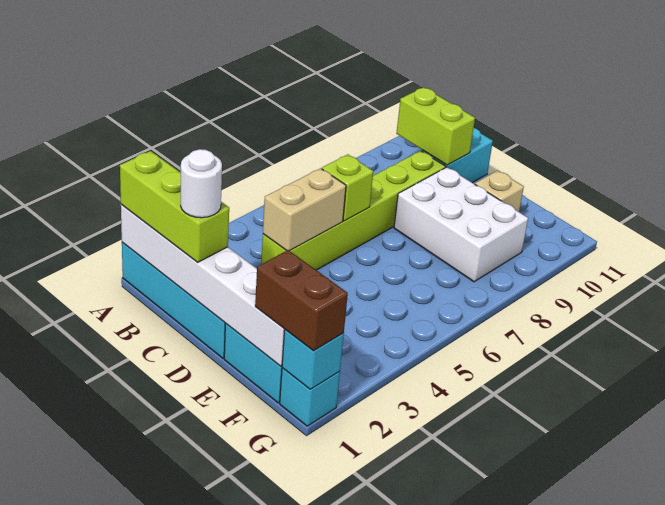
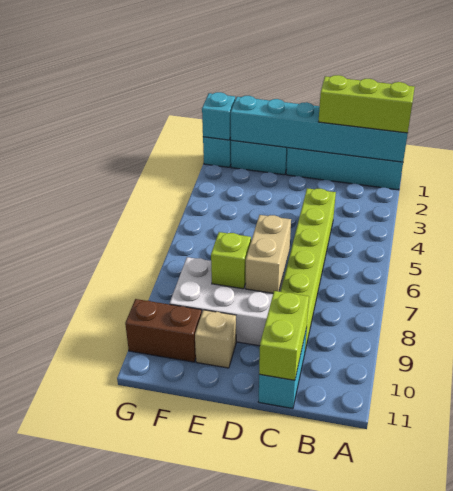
white brick A1:F1 level 2 -> cyan brick A1:F1 level 2
lime brick B10:C10 level 2 -> lime brick C10:C11 level 2
white round brick C1 level 4 -> none
tan brick C4:C5 level 2 -> tan brick D7:D8 level 2
lime brick C6 level 2 -> lime brick E8 level 2
brown brick F1:G1 level 3 -> brown brick F10:G10 level 1

